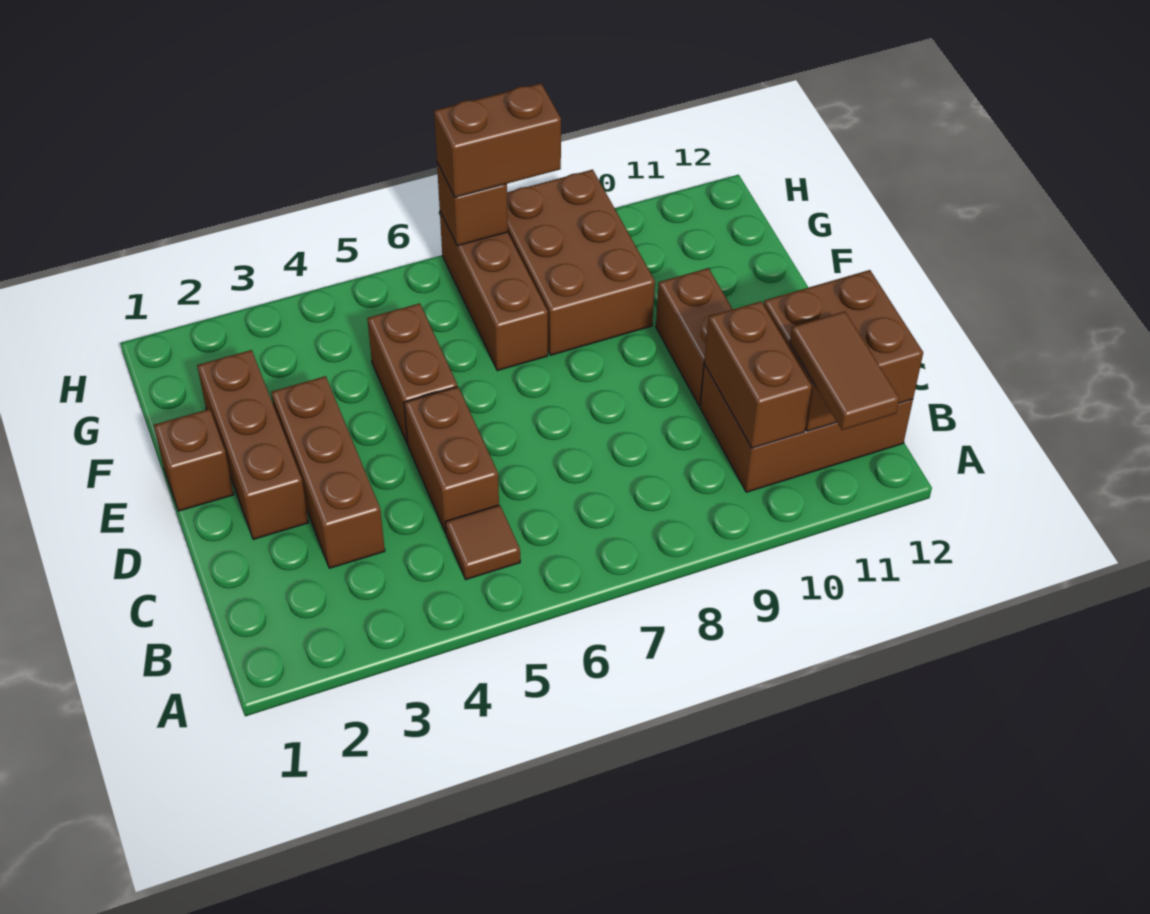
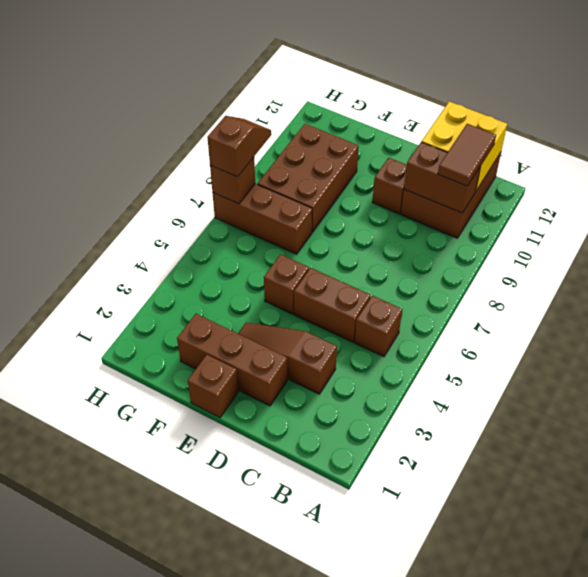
brown tile A11:B11 level 3 -> brown tile B10:B11 level 3
brown tile B5 level 1 -> brown brick B5 level 1
brown brick B11:C12 level 2 -> yellow brick B11:C12 level 2
brown brick C3:E3 level 1 -> brown slope C3:E3 level 1 top C
brown brick D10:E10 level 1 -> brown brick D10 level 1
brown brick E5:F5 level 1 -> brown brick E5 level 1
brown brick F8:H9 level 1 -> brown brick F8:G10 level 1
brown brick H7:H8 level 3 -> brown slope H7:H8 level 3 top 7

